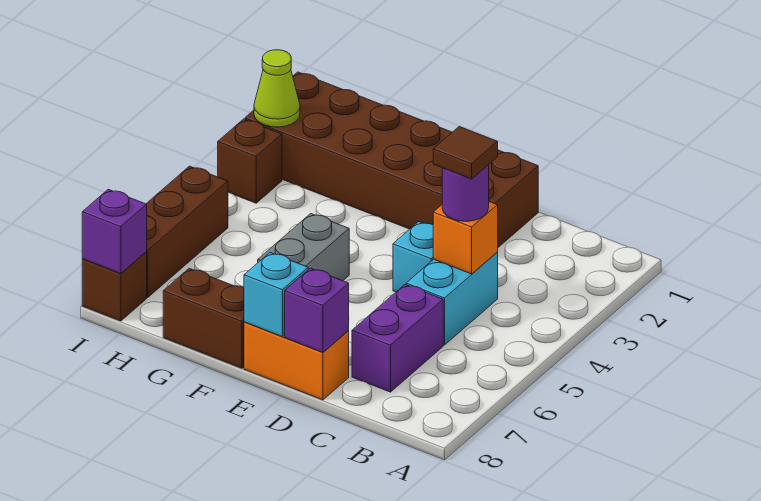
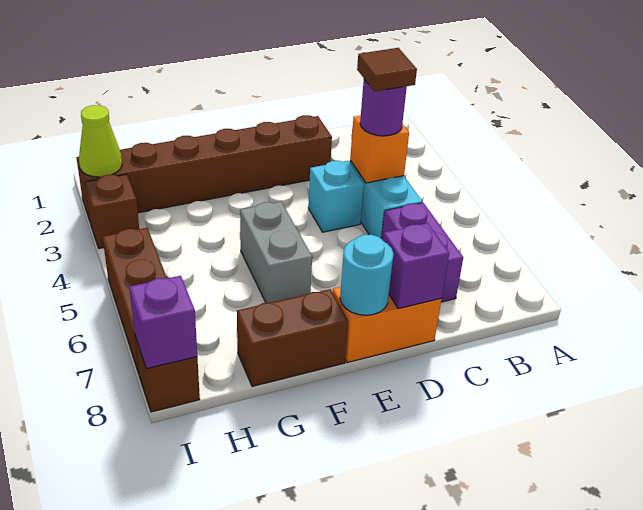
brown brick D1:I2 level 1 -> brown brick D2:I2 level 1
cyan brick E8 level 2 -> cyan round brick E8 level 2

